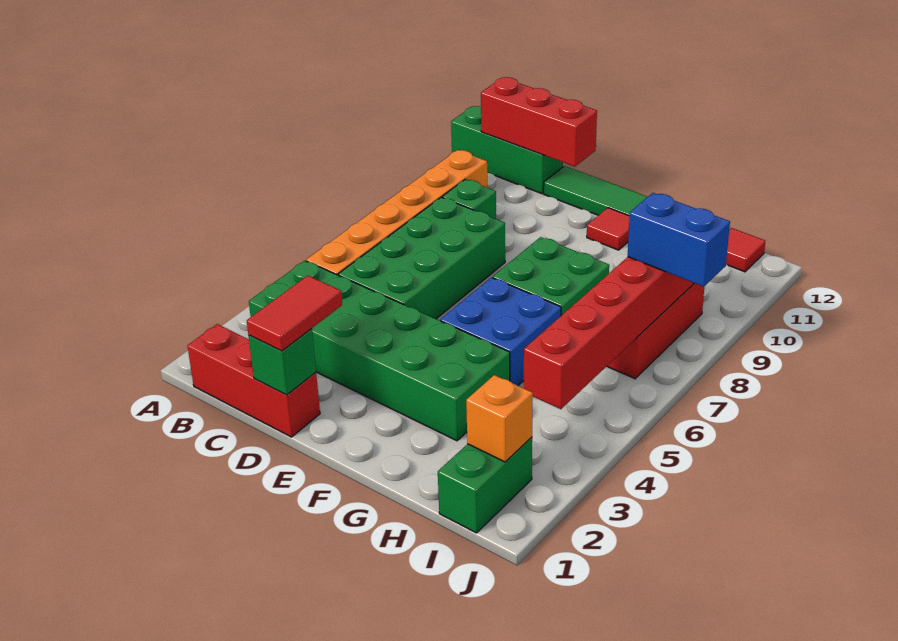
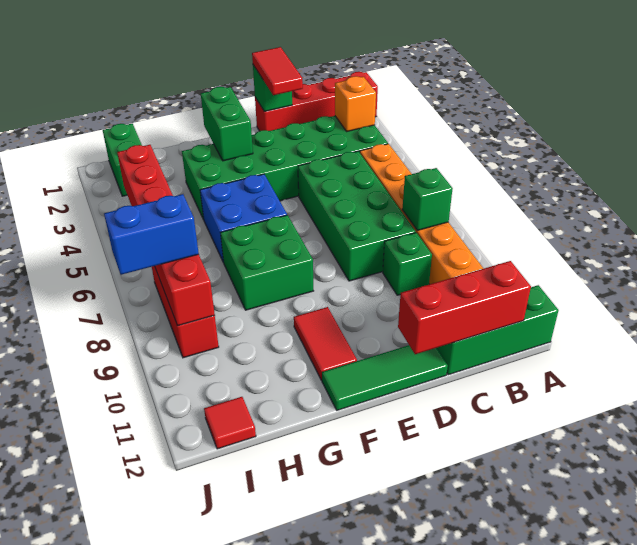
red brick B1:D1 level 1 -> red brick A1:D1 level 1
none -> green brick B8 level 2
none -> green brick F2:F3 level 2
red tile F11 level 1 -> red tile F10:F11 level 1
orange brick I2 level 2 -> orange brick B3 level 2

